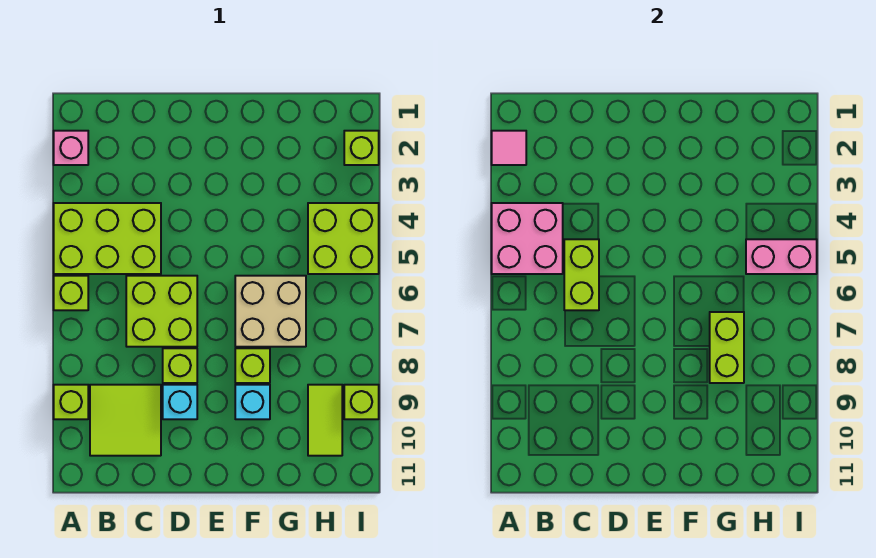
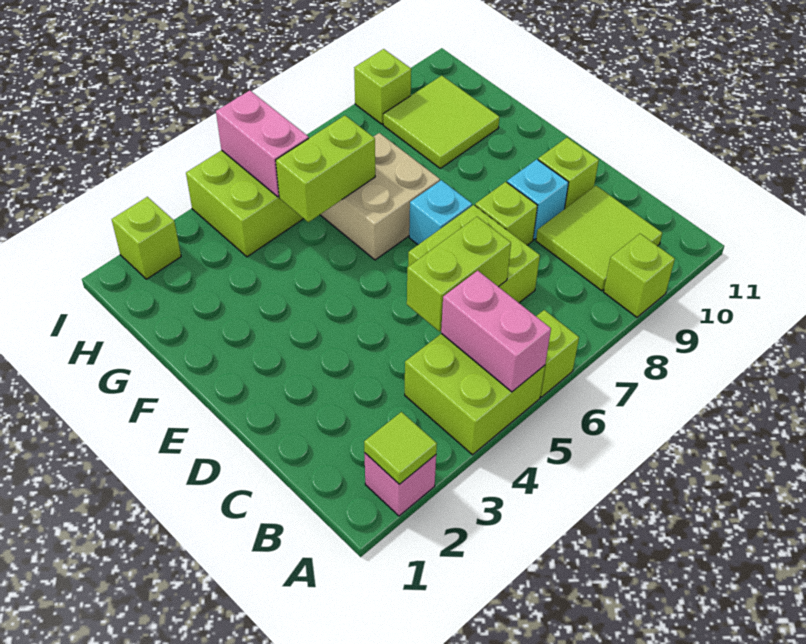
pink tile A2 level 2 -> lime tile A2 level 2
lime brick A4:C5 level 1 -> lime brick A4:B5 level 1
pink brick A4:B5 level 2 -> pink brick A5:B5 level 2
lime brick F8 level 1 -> lime brick D10 level 1
cyan brick F9 level 1 -> cyan brick E7 level 1
lime brick G7:G8 level 2 -> lime brick G5:G6 level 2
lime tile H9:H10 level 1 -> lime tile G9:H10 level 1

